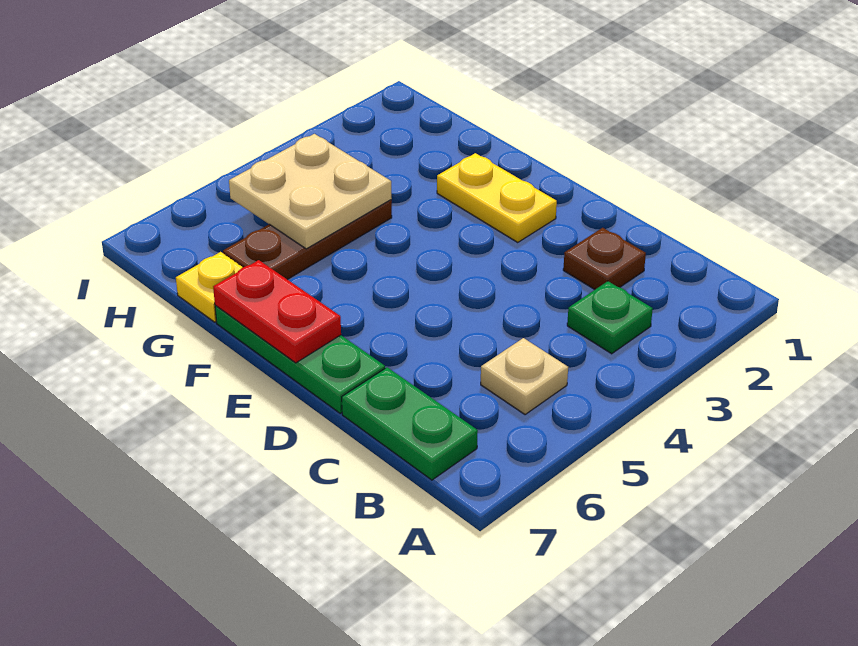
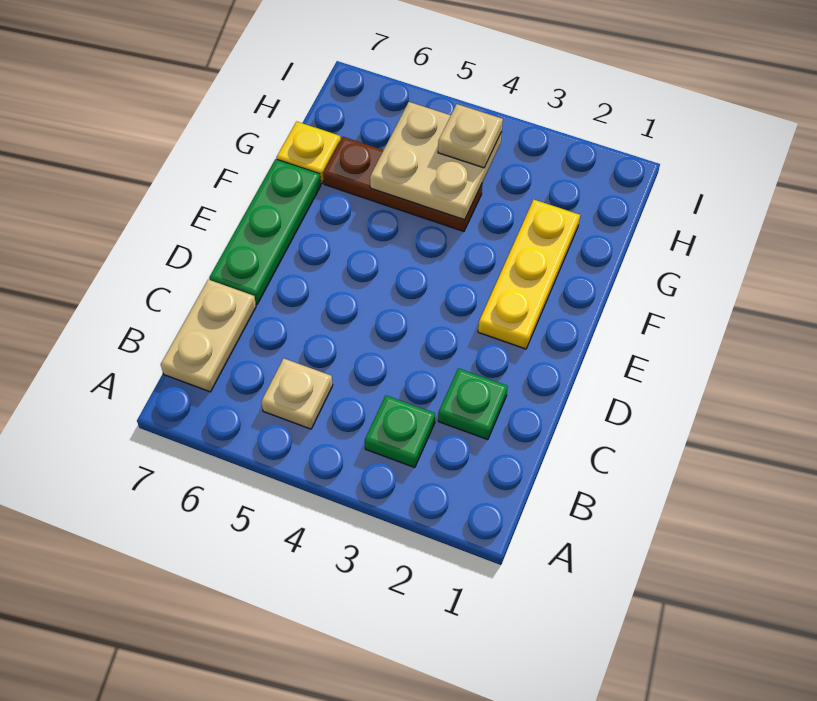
green plate B7:C7 level 1 -> tan plate B7:C7 level 1
brown plate C2 level 1 -> green plate C2 level 1
yellow plate E2:F2 level 1 -> yellow plate E2:G2 level 1
red plate E7:F7 level 2 -> none
none -> tan plate H4 level 3

